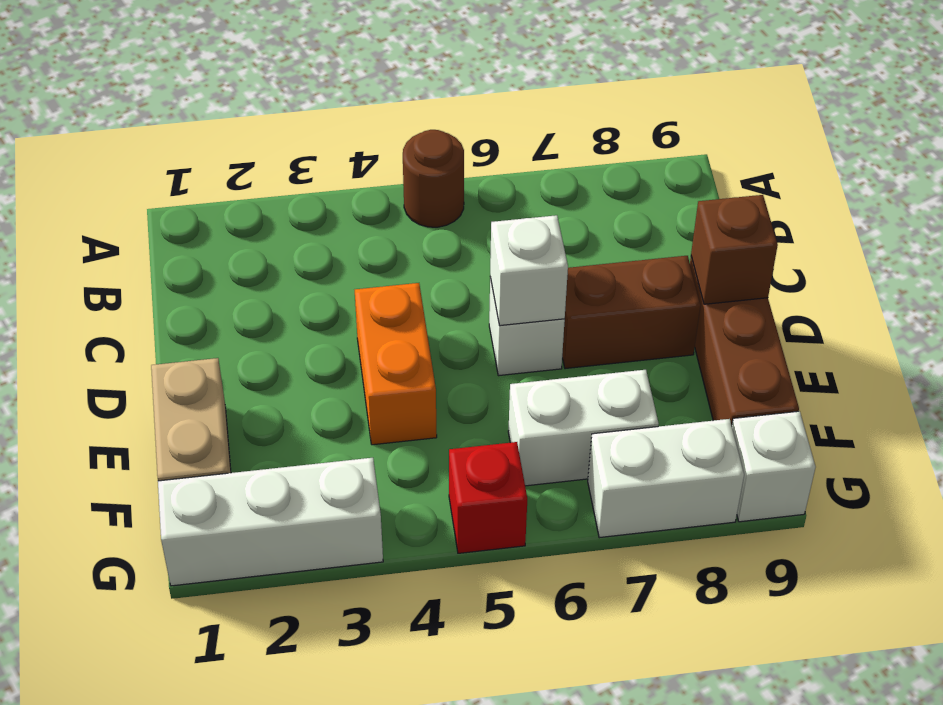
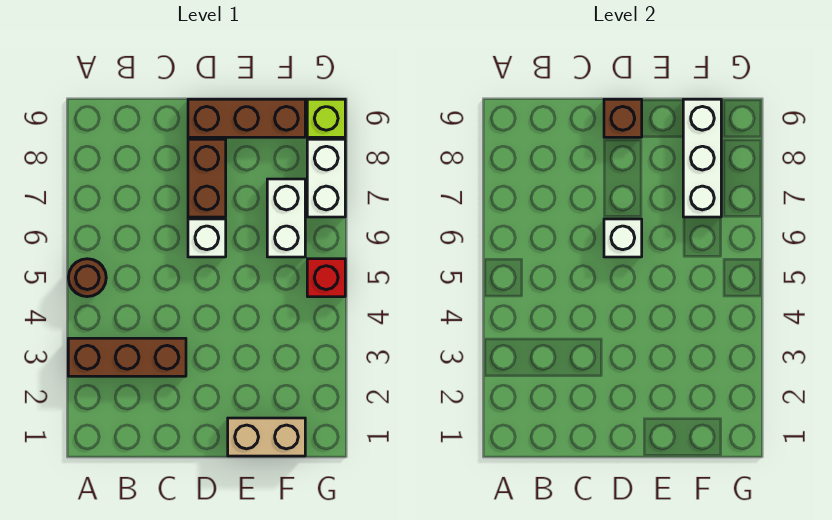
none -> brown brick A3:C3 level 1
orange brick D4:E4 level 1 -> none
white brick G1:G3 level 1 -> white brick F7:F9 level 2
white brick G9 level 1 -> lime brick G9 level 1

